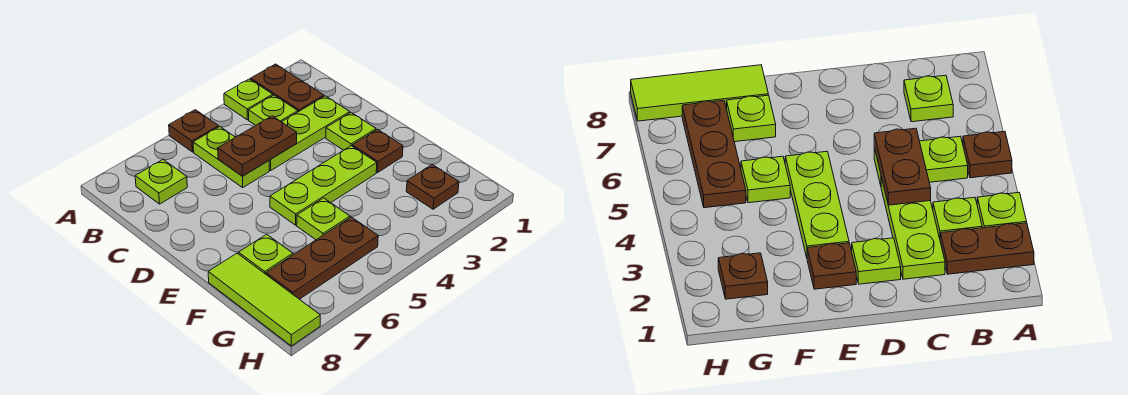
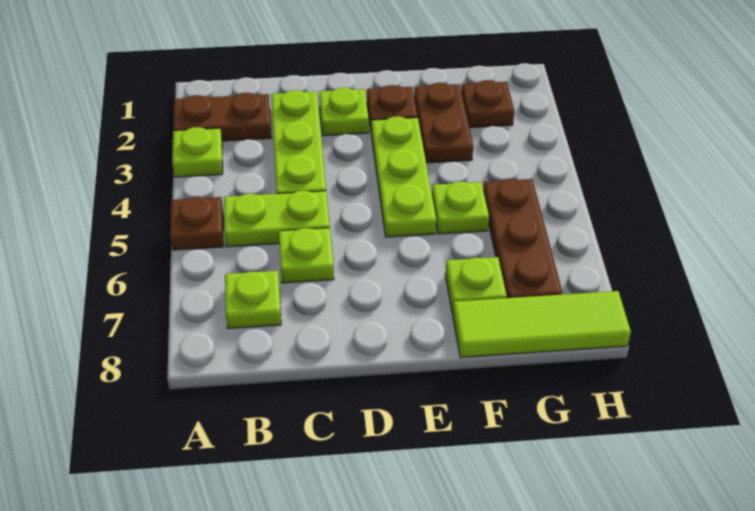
lime plate B3 level 1 -> lime plate C6 level 1
brown plate C4:C5 level 2 -> brown plate F2:F3 level 1

